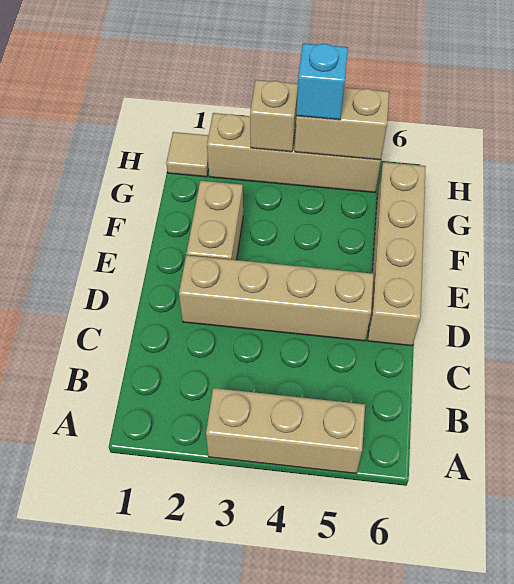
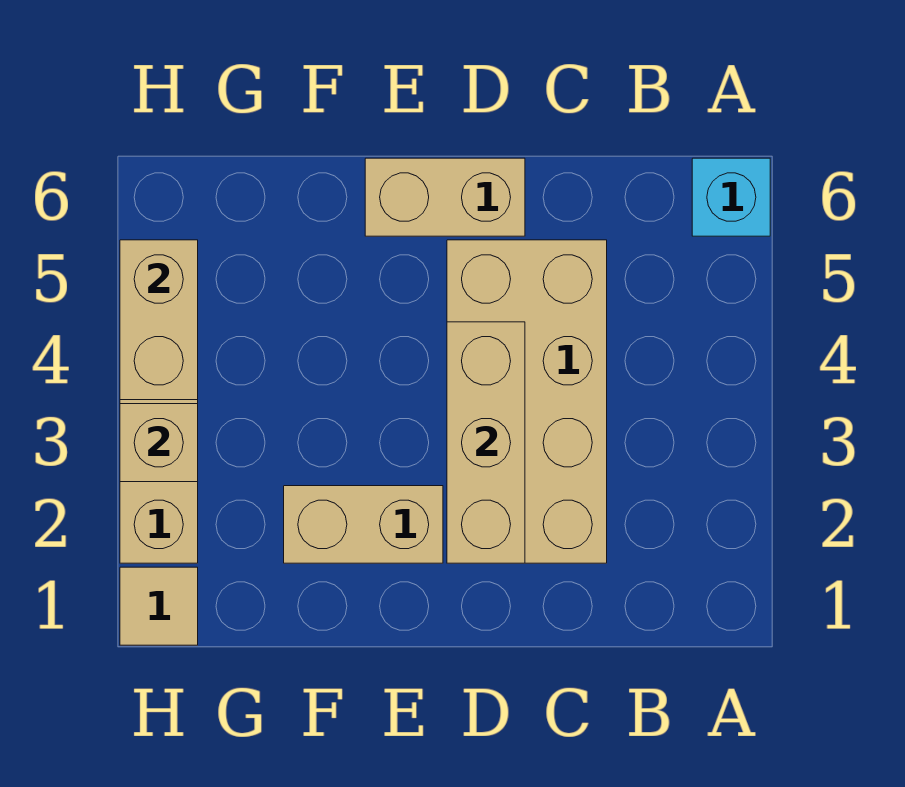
tan brick A3:A5 level 1 -> tan brick D2:D4 level 2
tan brick D2:D5 level 1 -> tan brick C2:D5 level 1
tan brick D6:G6 level 1 -> tan brick D6:E6 level 1
cyan brick H4 level 3 -> cyan brick A6 level 1

